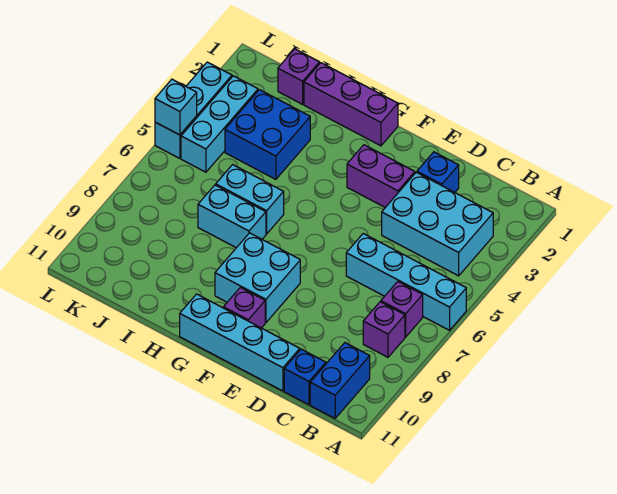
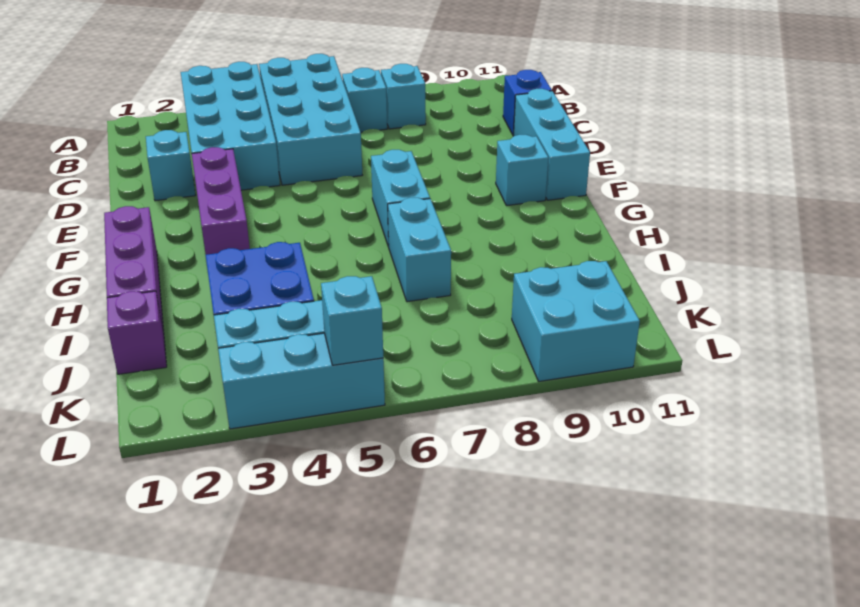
cyan brick A6:D6 level 1 -> cyan brick A5:D6 level 1
cyan brick B3:D4 level 1 -> cyan brick A3:D4 level 1
purple brick B7 level 1 -> cyan brick B7 level 1
purple brick B8 level 1 -> cyan brick B8 level 1
blue brick B10:B11 level 1 -> none
blue brick D2 level 1 -> cyan brick D2 level 1
cyan brick D11:G11 level 1 -> cyan brick D11:F11 level 1
purple brick E3:F3 level 1 -> purple brick E3:G3 level 1
cyan brick F8:G9 level 1 -> cyan brick K9:L10 level 1
purple brick F10 level 1 -> cyan brick F10 level 1
cyan brick H6:I6 level 1 -> cyan brick F7:G7 level 1

